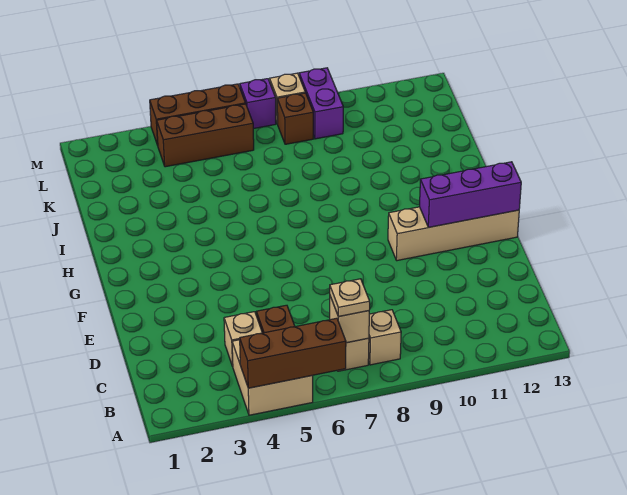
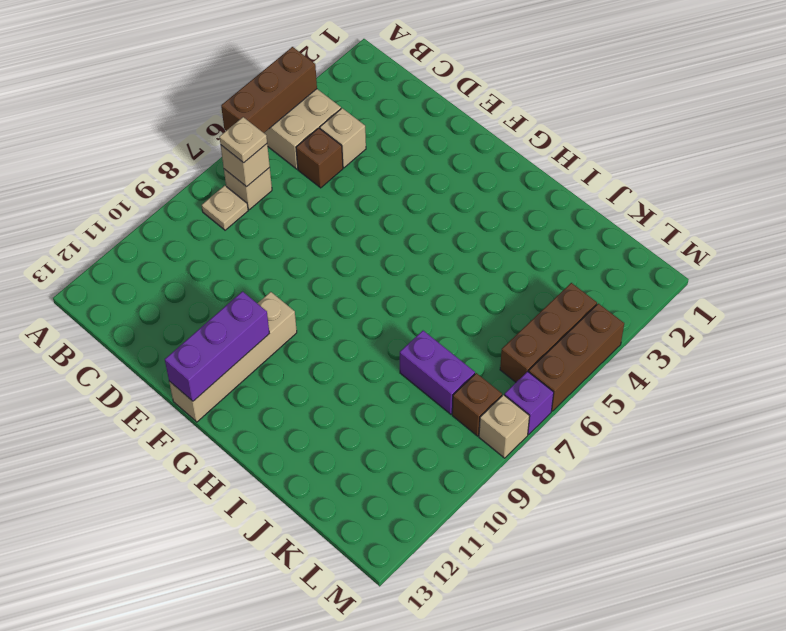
tan brick B8 level 1 -> tan plate B8 level 1
purple brick L9:M9 level 1 -> purple brick J8:K8 level 1

